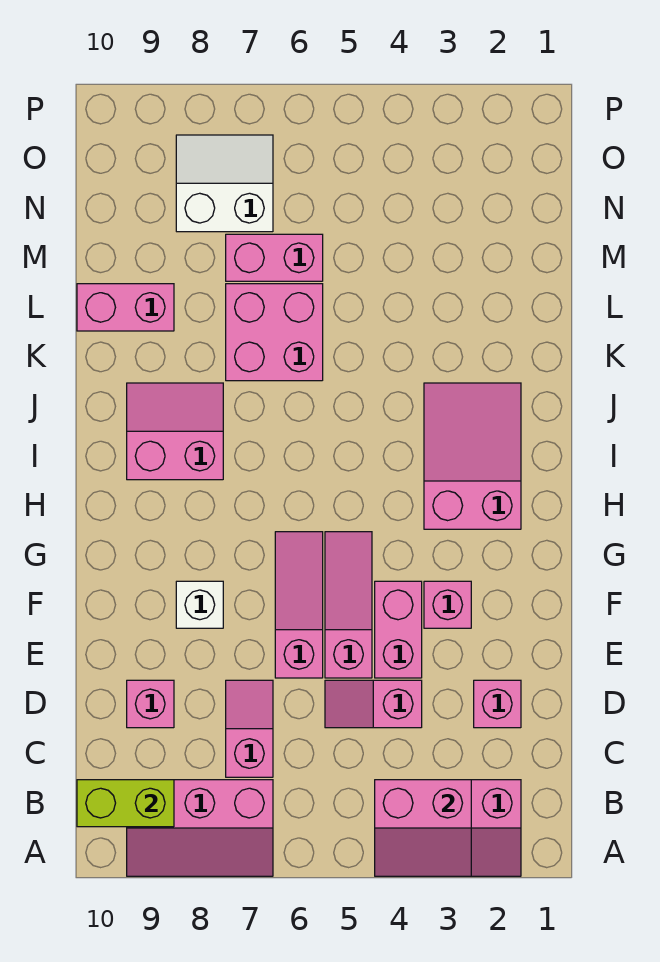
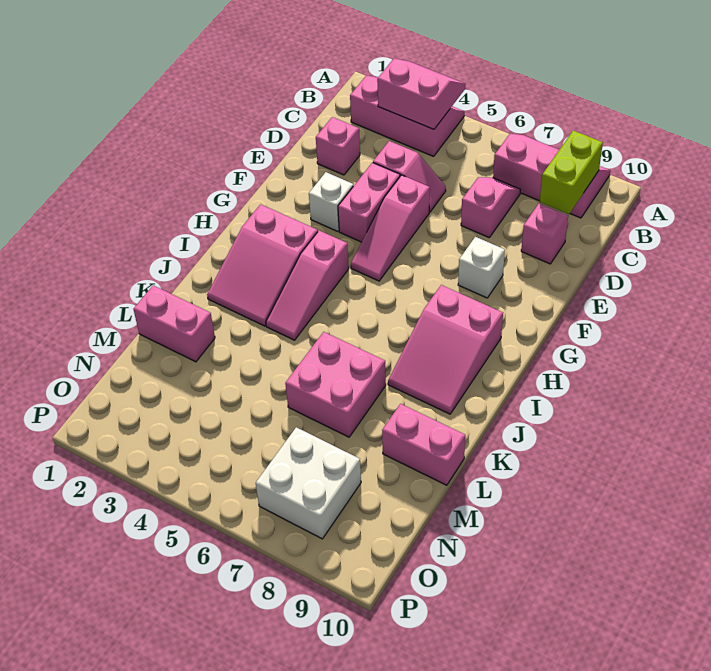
lime brick B9:B10 level 2 -> lime brick B9:C9 level 2
pink slope C7:D7 level 1 top C -> pink slope C7:D7 level 1 top D
pink slope E6:G6 level 1 top E -> pink slope H4:J4 level 1 top H
pink brick F3 level 1 -> white brick F3 level 1
pink slope I8:J9 level 1 top I -> pink slope H8:J9 level 1 top H
pink brick M6:M7 level 1 -> pink brick L1:L2 level 1
white slope N7:O8 level 1 top N -> white brick N7:O8 level 1

